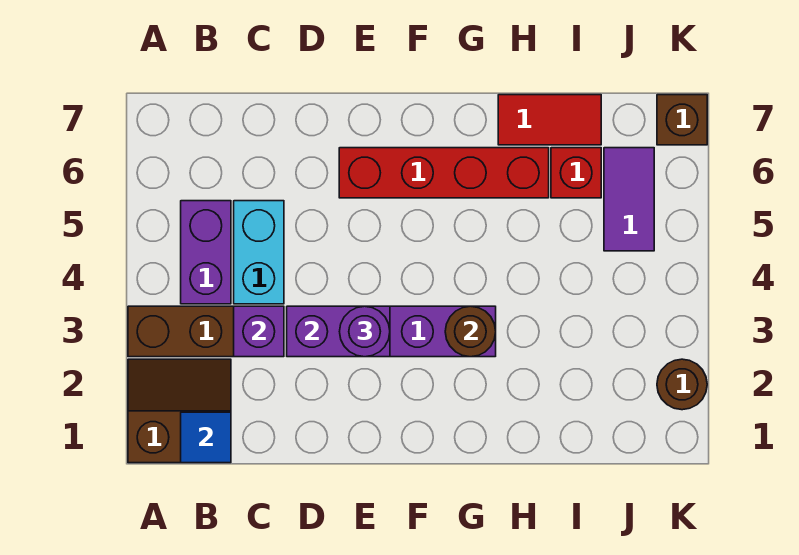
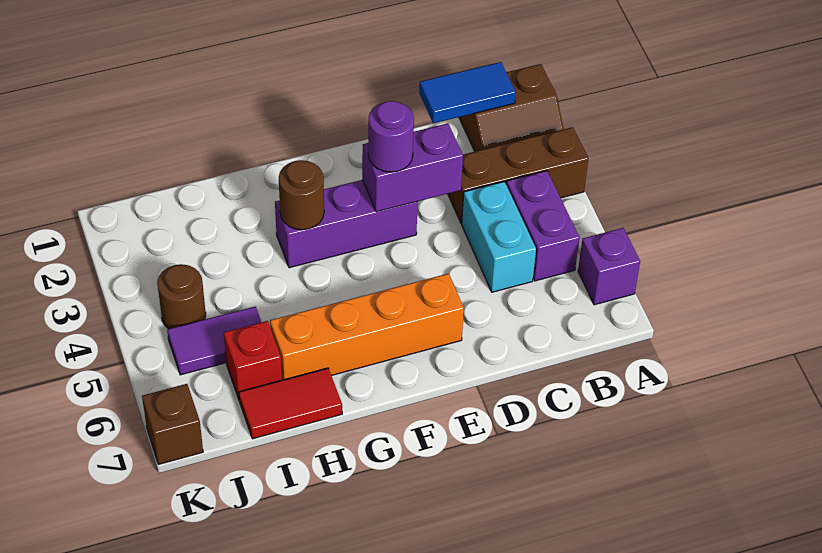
blue tile B1 level 2 -> blue tile B1:C1 level 2
purple brick C3 level 2 -> purple brick A6 level 1
red brick E6:H6 level 1 -> orange brick E6:H6 level 1
purple tile J5:J6 level 1 -> purple tile I5:J5 level 1
brown round brick K2 level 1 -> brown round brick J4 level 1

